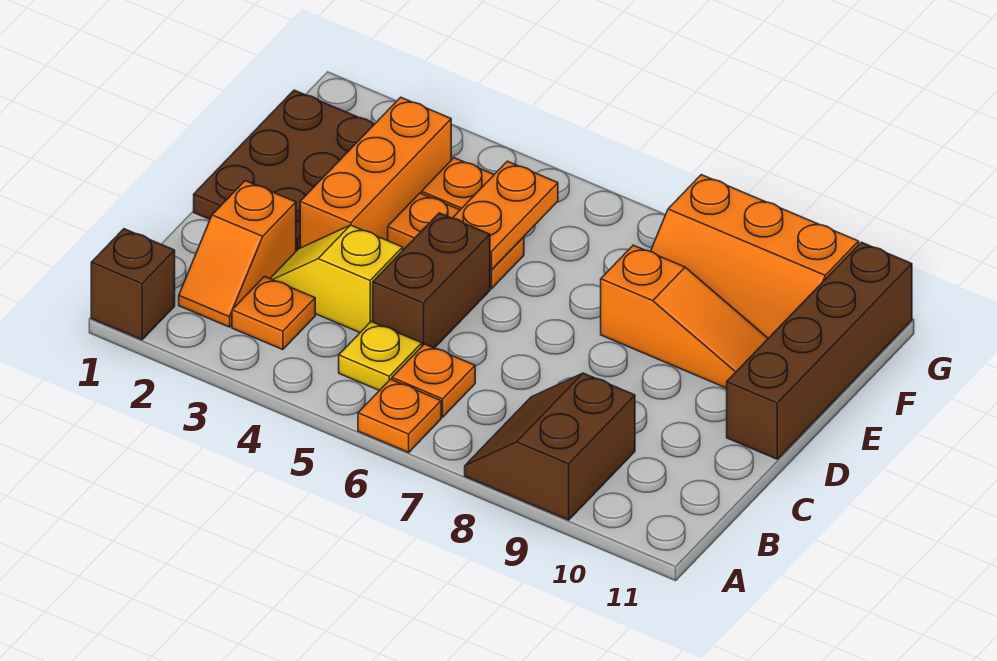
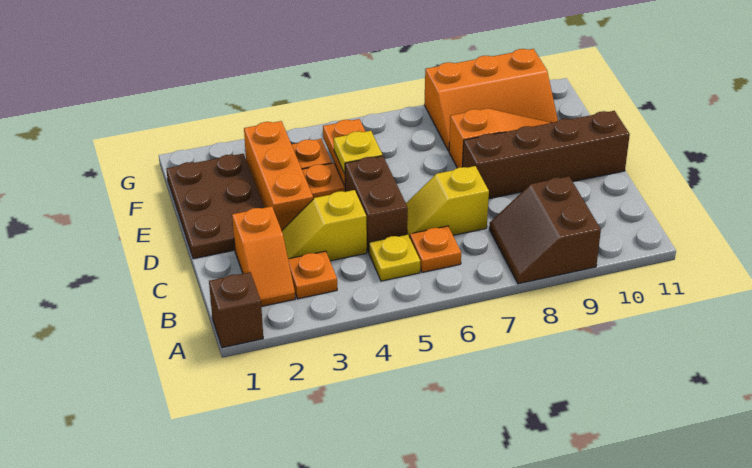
orange plate A6 level 1 -> none
none -> yellow slope C6:C7 level 1 top 7
brown brick D11:G11 level 1 -> brown brick D8:D11 level 1
none -> yellow plate E5 level 3

